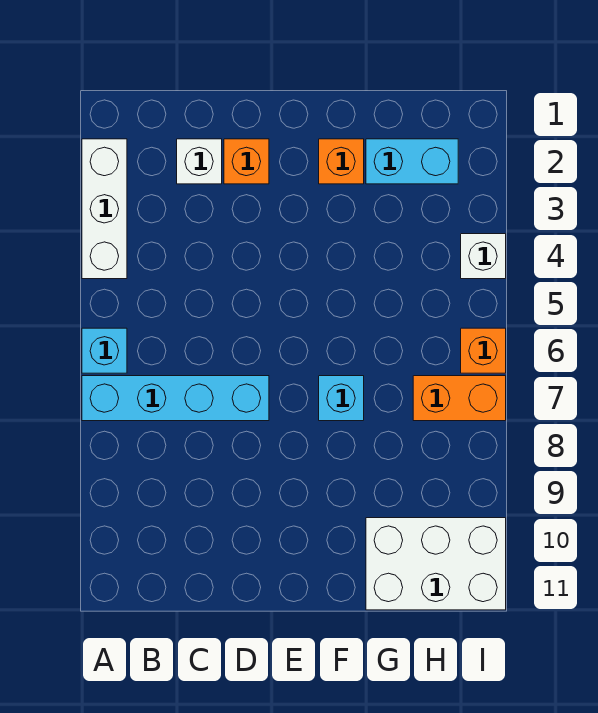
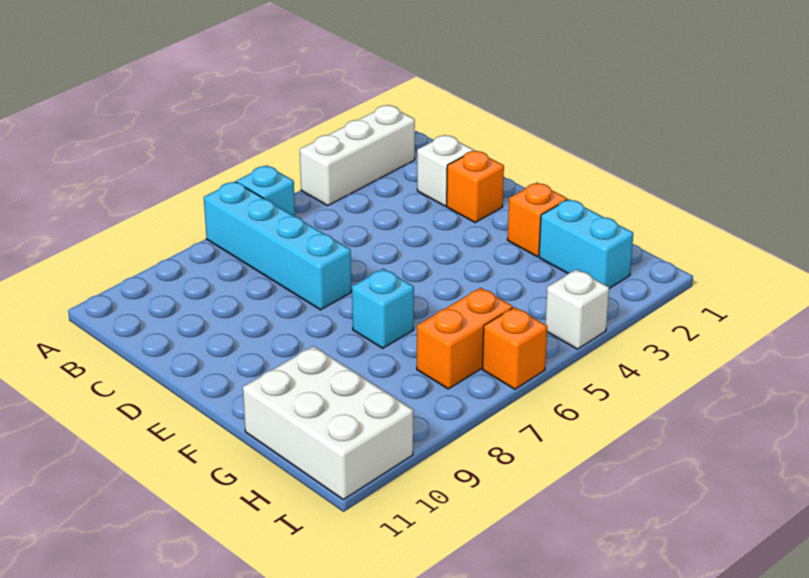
orange brick H7:I7 level 1 -> orange brick H6:H7 level 1

